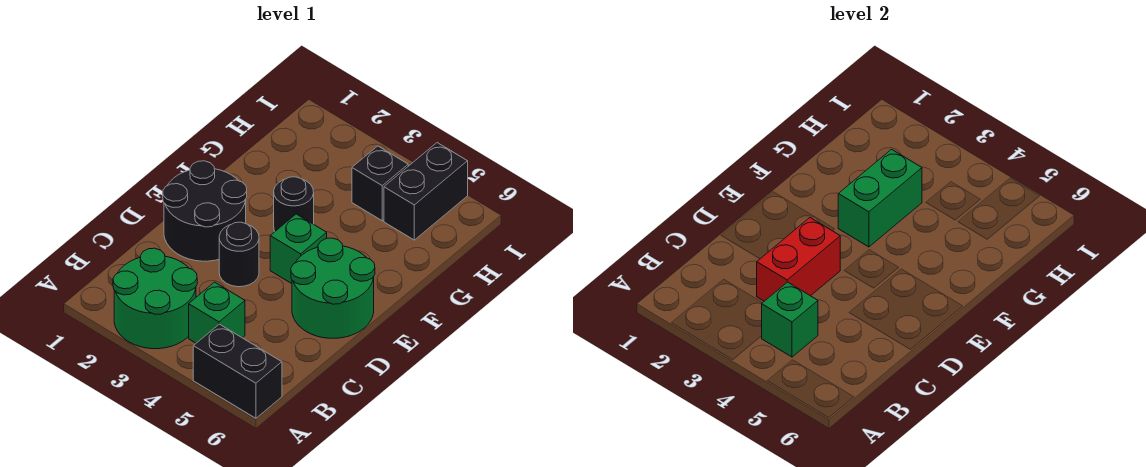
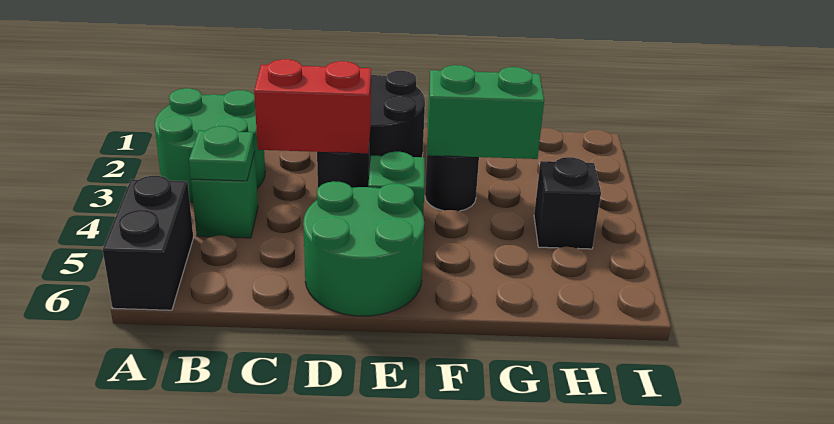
green brick B4 level 2 -> green plate B4 level 2
black brick H5:I5 level 1 -> none

